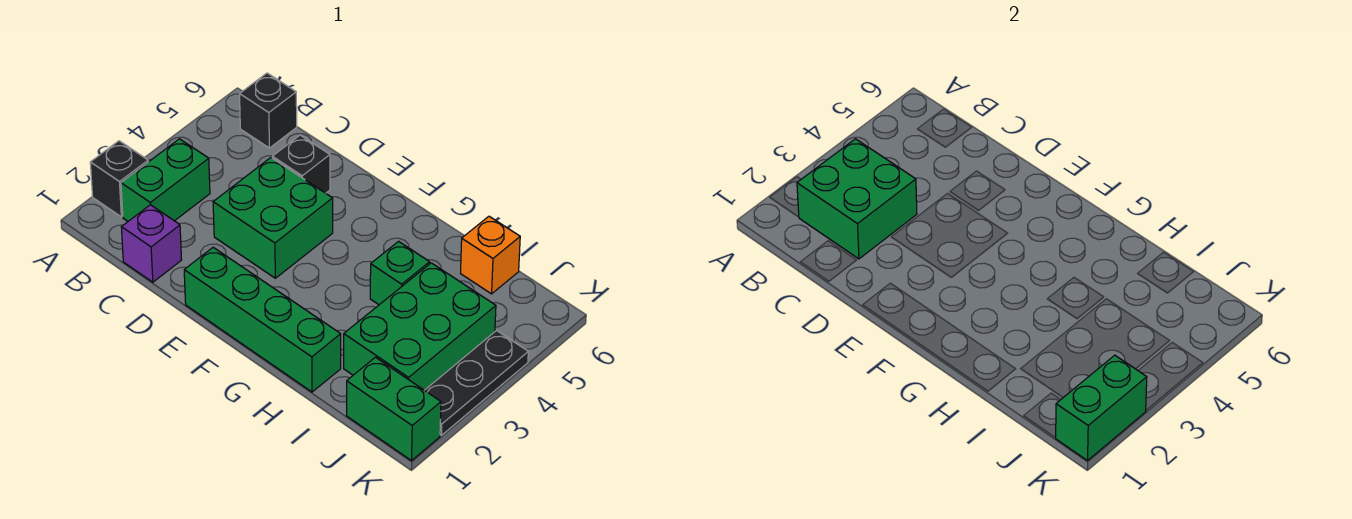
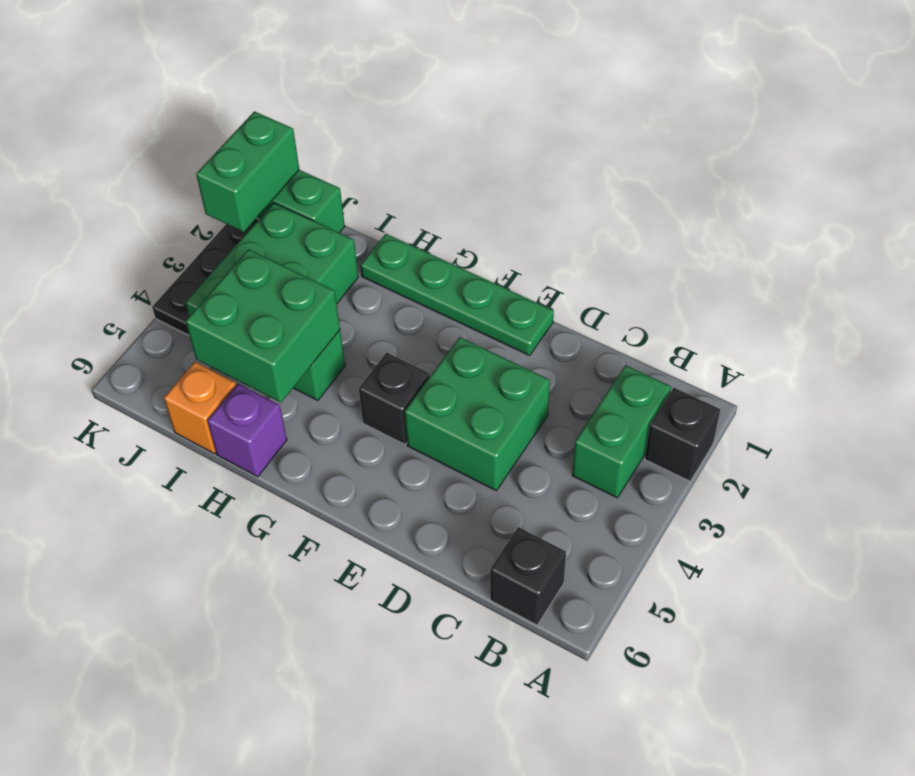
green brick B2:C3 level 2 -> green brick H4:I5 level 2
purple brick C1 level 1 -> purple brick H6 level 1
black brick D5 level 1 -> black brick F4 level 1
green brick E1:H1 level 1 -> green plate E1:H1 level 1

